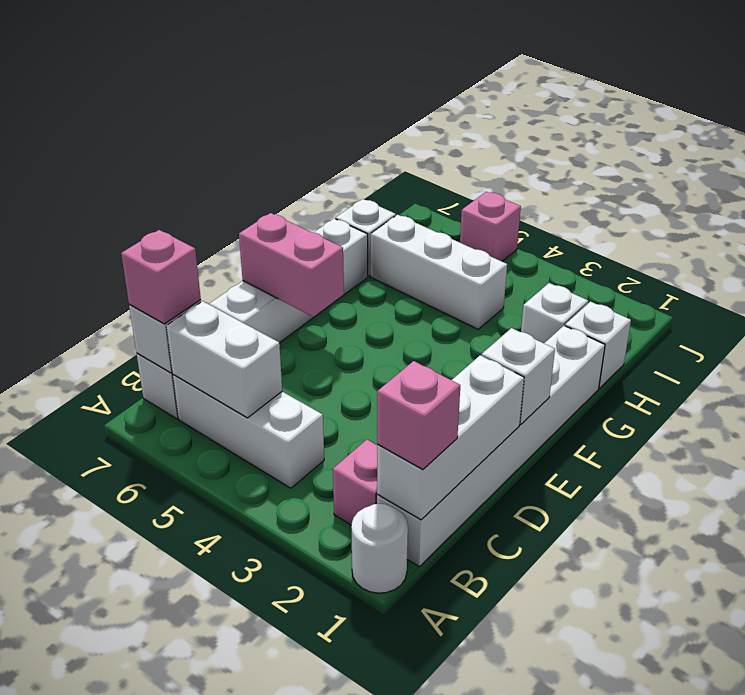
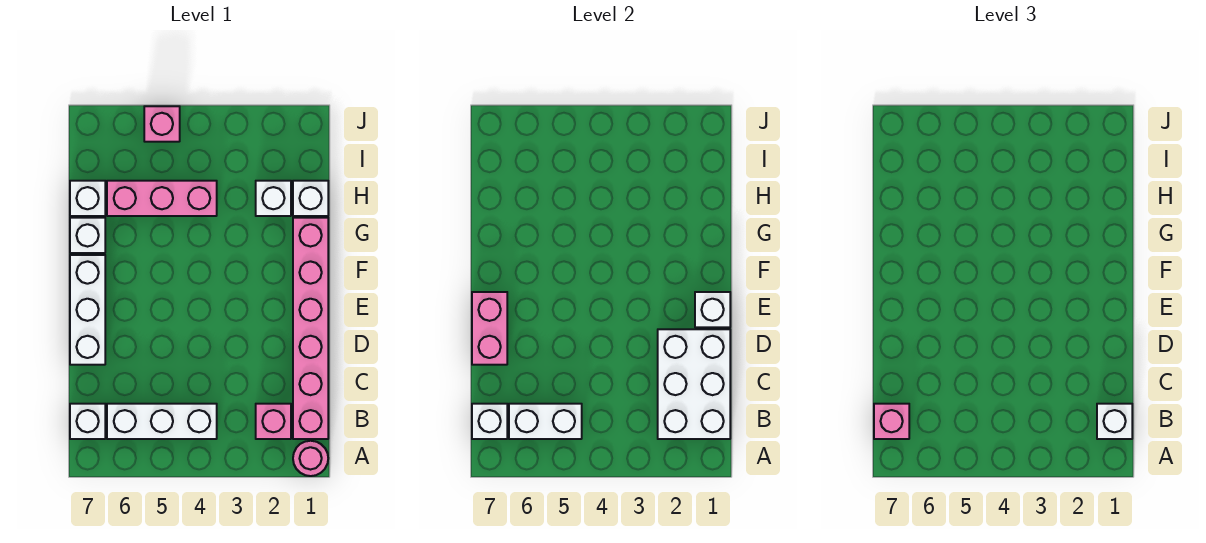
white round brick A1 level 1 -> pink round brick A1 level 1
white brick B1:G1 level 1 -> pink brick B1:G1 level 1
white brick B1:D1 level 2 -> white brick B1:D2 level 2
pink brick B1 level 3 -> white brick B1 level 3
pink brick E6:E7 level 2 -> pink brick D7:E7 level 2
white brick H4:H6 level 1 -> pink brick H4:H6 level 1

